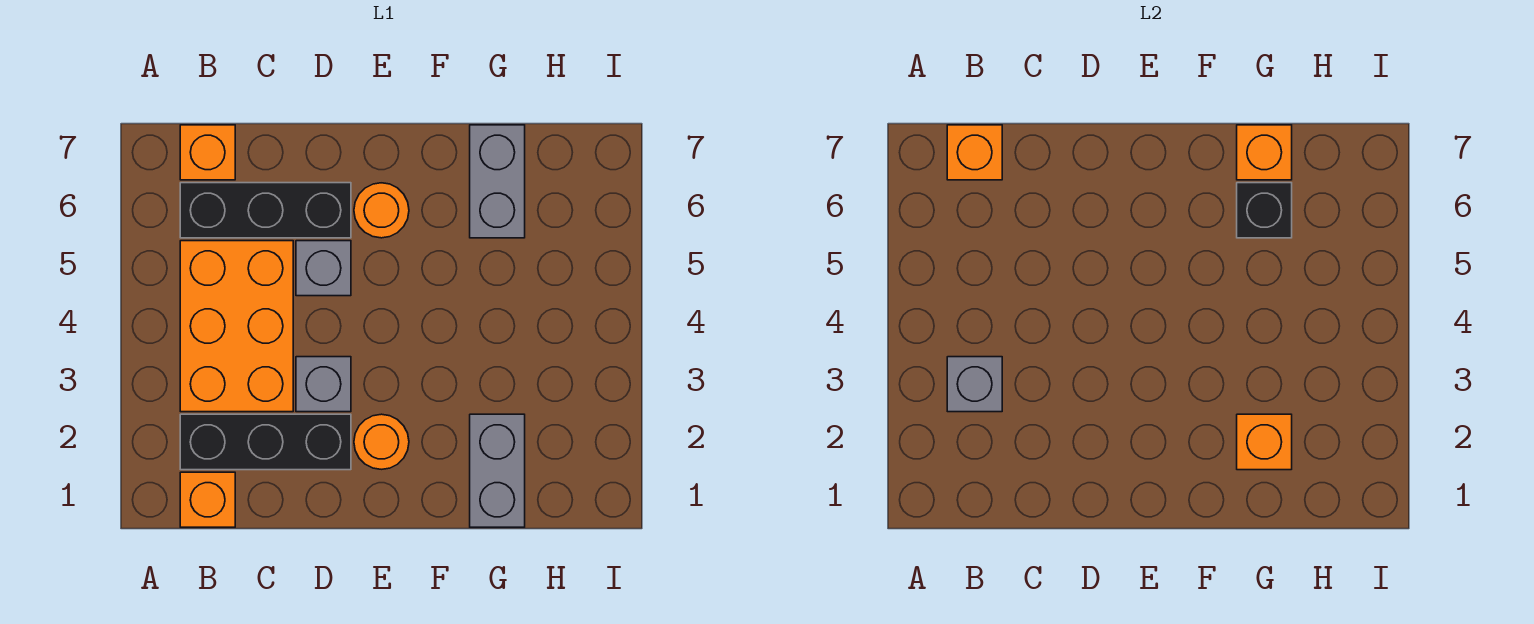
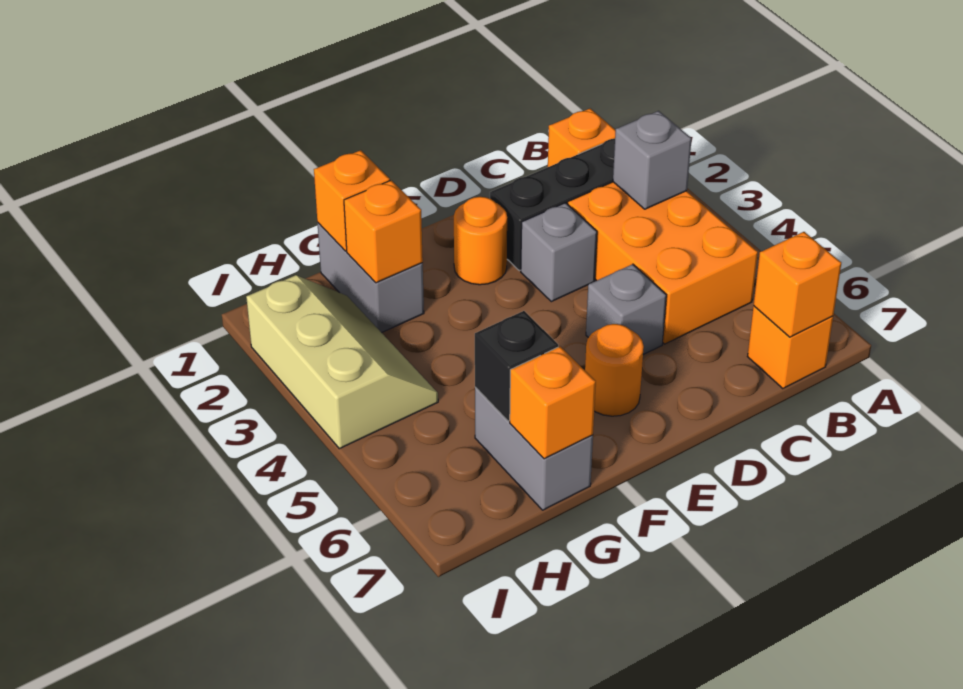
black brick B6:D6 level 1 -> none
none -> orange brick G1 level 2
none -> tan slope H2:I4 level 1 top I

